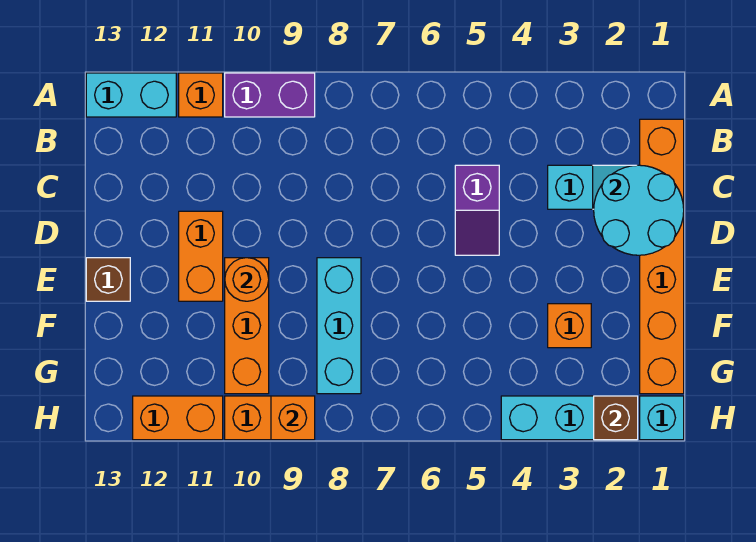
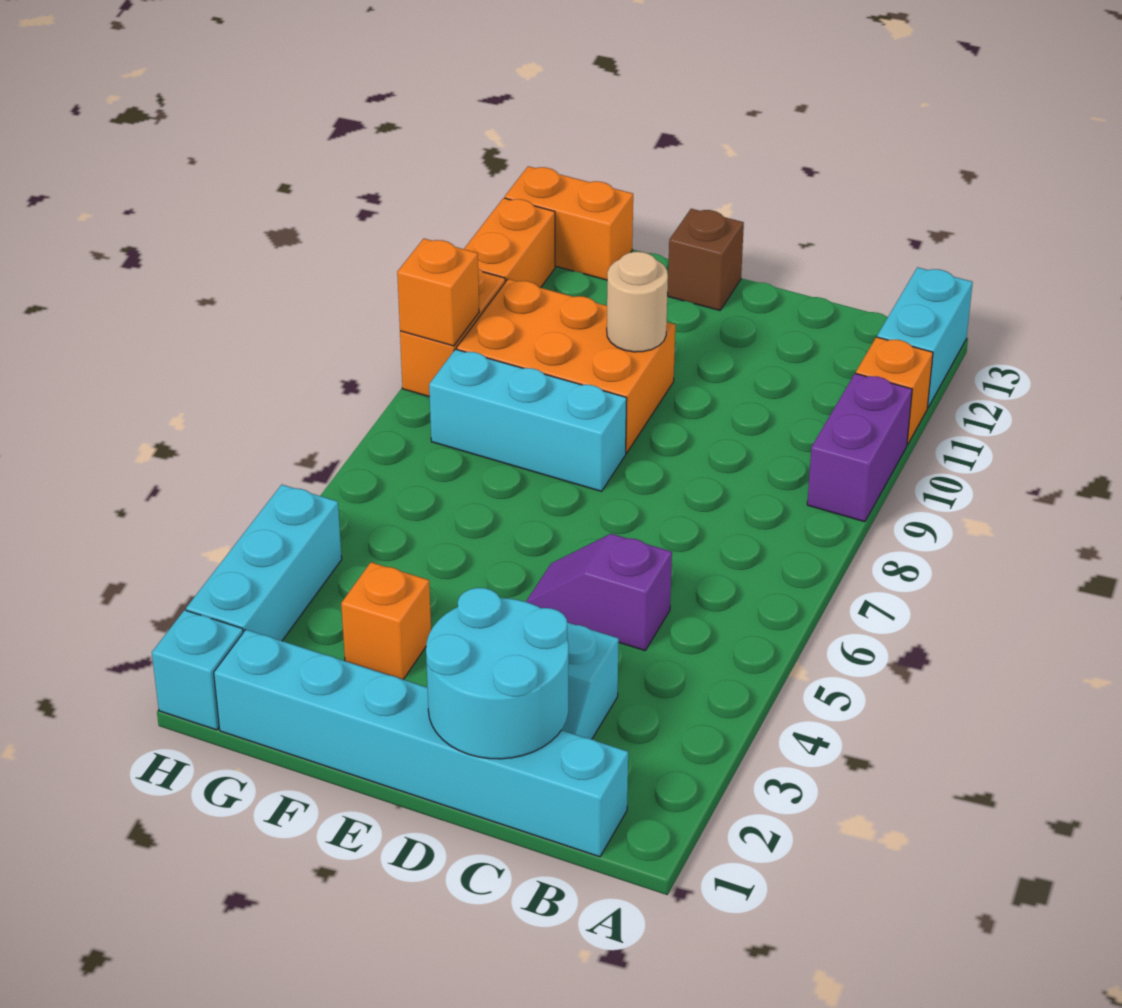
orange brick B1:G1 level 1 -> cyan brick B1:G1 level 1
orange brick D11:E11 level 1 -> orange brick G13:H13 level 1
orange brick E10:G10 level 1 -> orange brick E9:G10 level 1
orange round brick E10 level 2 -> tan round brick E10 level 2
brown brick H2 level 2 -> none

